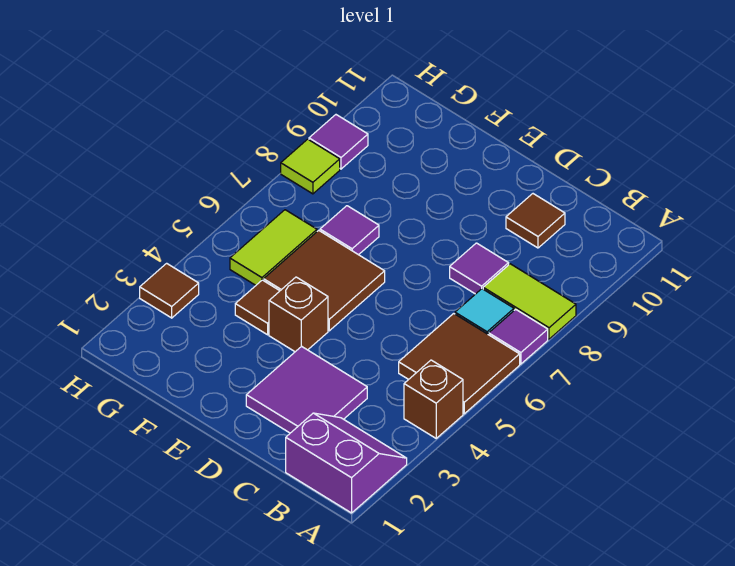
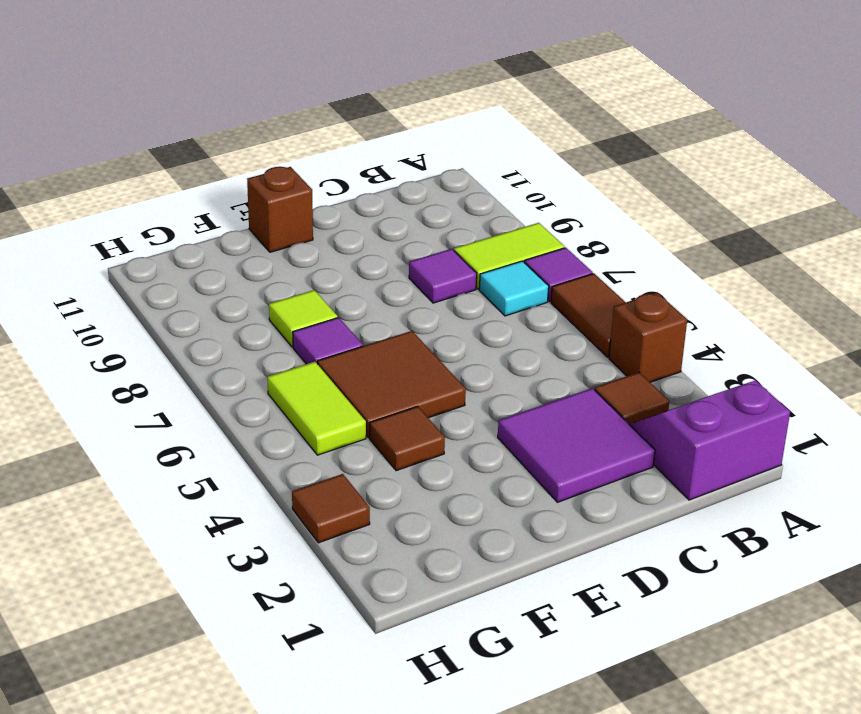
brown tile A5:B6 level 1 -> brown tile A5:A6 level 1
brown tile C10 level 1 -> brown tile B3 level 1
brown brick E4 level 1 -> brown brick E11 level 1
lime tile H8 level 1 -> lime tile F8 level 1
purple tile H9 level 1 -> none

